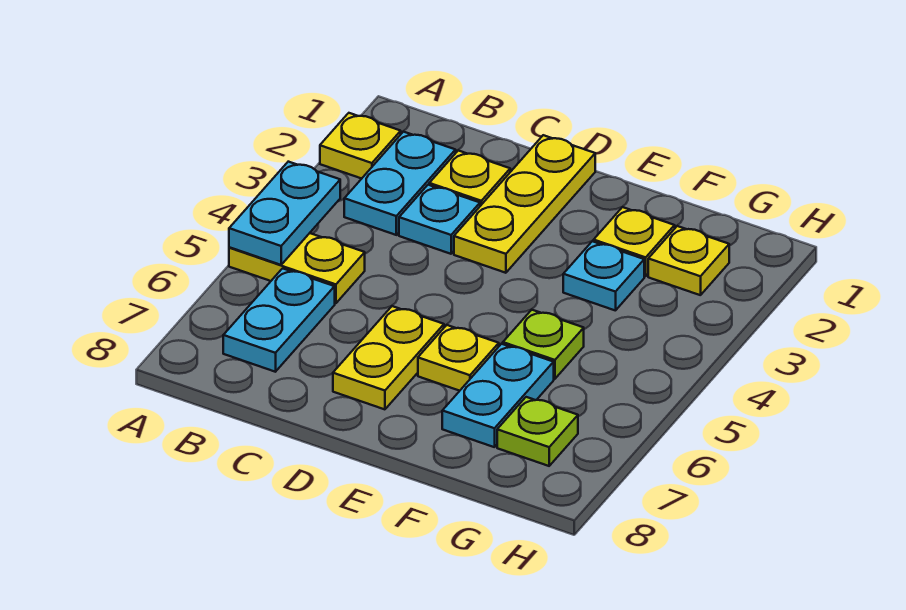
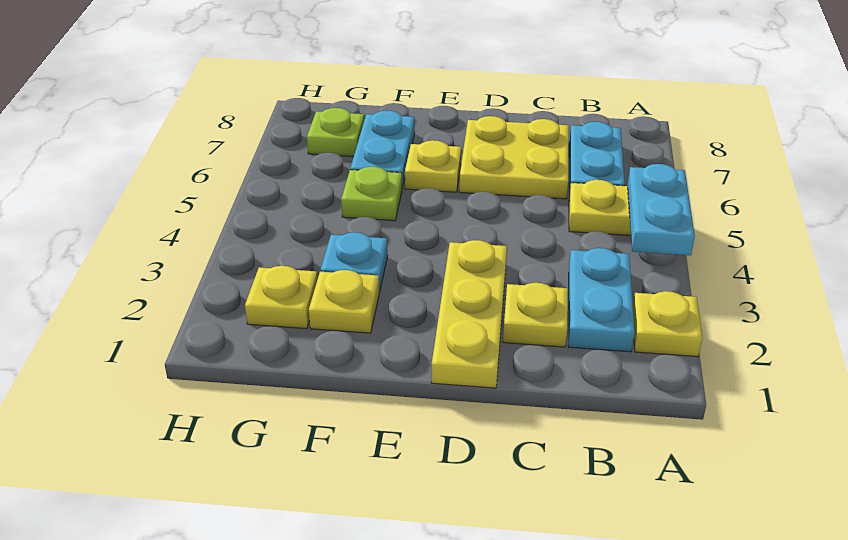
cyan plate C3 level 1 -> none
yellow plate D6:D7 level 1 -> yellow plate C6:D7 level 1

